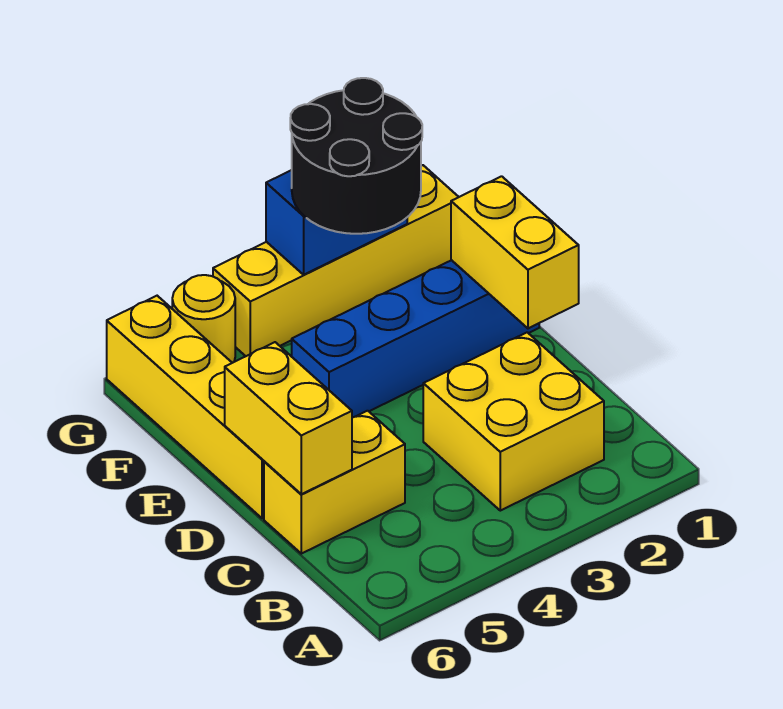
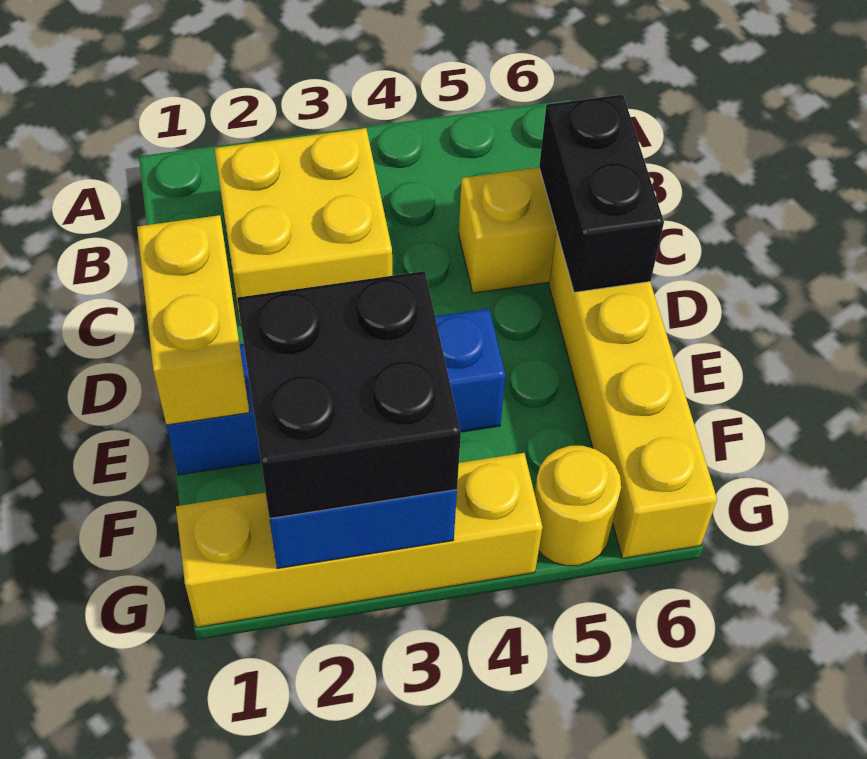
yellow brick C6:D6 level 2 -> black brick C6:D6 level 2
black round brick F2:G3 level 3 -> black brick F2:G3 level 3

